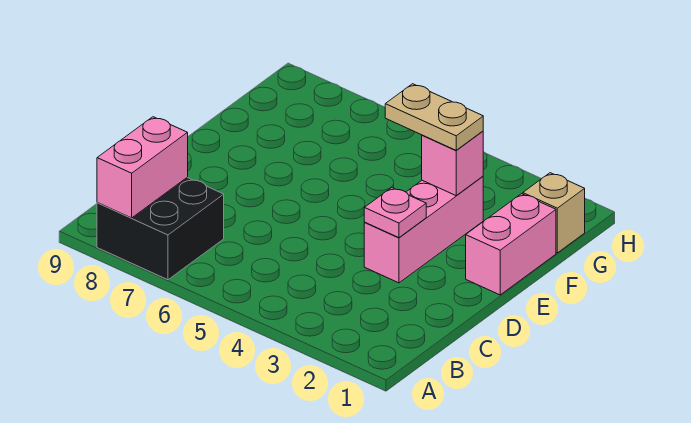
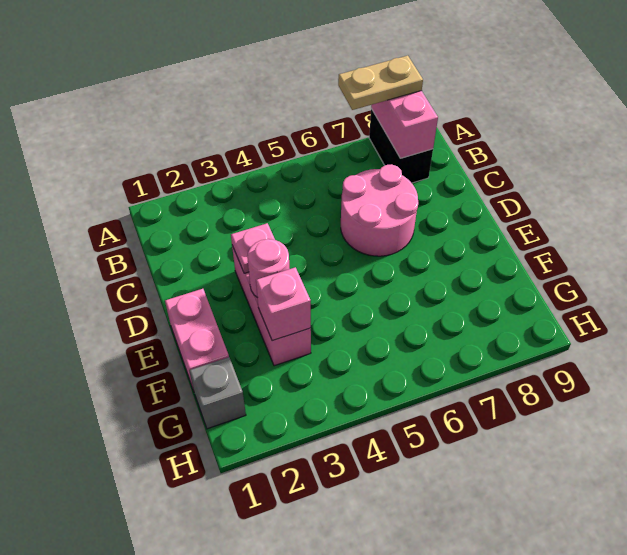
black brick A7:B8 level 1 -> black brick A8:B8 level 1
none -> pink round brick C6:D7 level 1
none -> pink round brick E3 level 2
tan plate F3:F4 level 3 -> tan plate A7:A8 level 3
tan brick G1 level 1 -> grey brick G1 level 1

